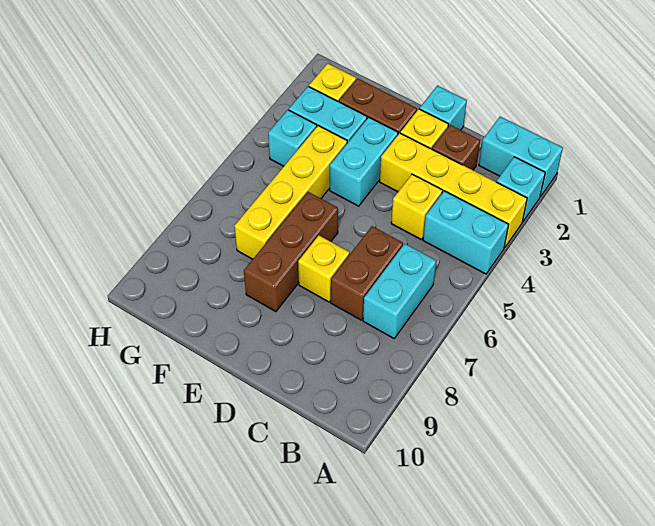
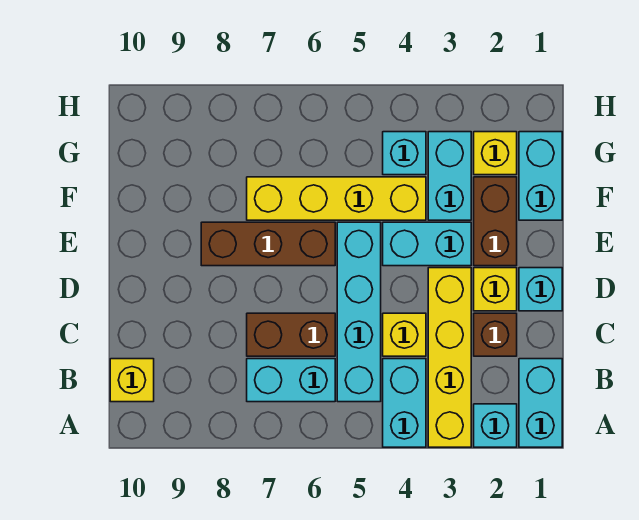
none -> cyan brick B5:E5 level 1
yellow brick D7 level 1 -> yellow brick B10 level 1
none -> cyan brick F1:G1 level 1

